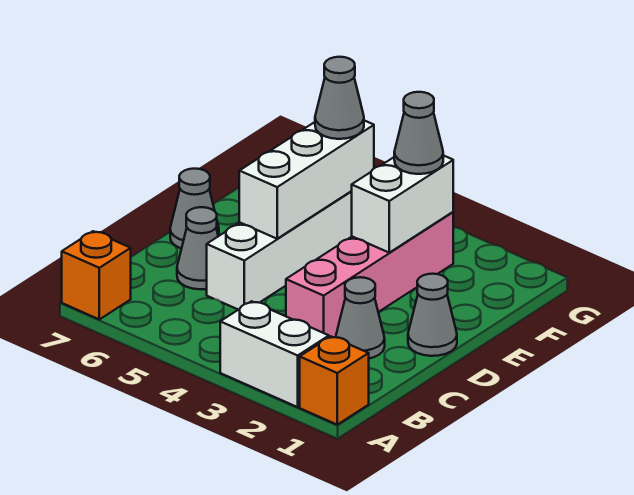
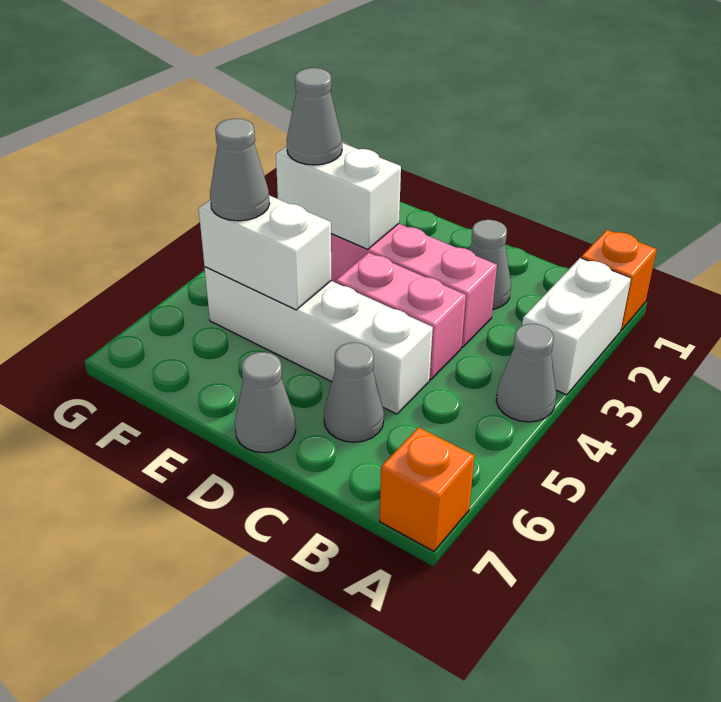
none -> pink brick C4:D4 level 1
grey cone D1 level 1 -> grey cone A4 level 1
white brick D5:F5 level 2 -> white brick E5:F5 level 2

